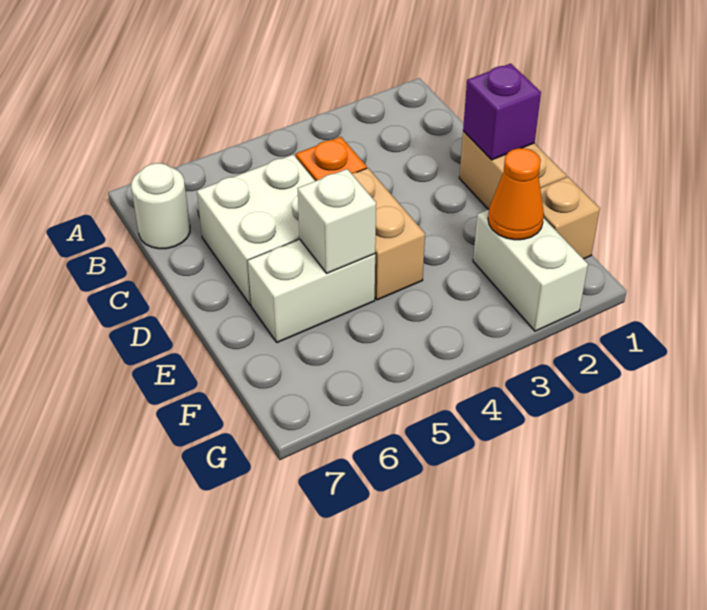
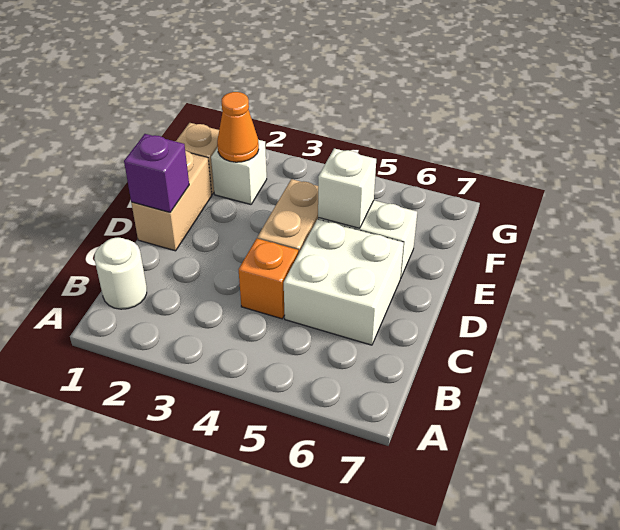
white round brick B7 level 1 -> white round brick B1 level 1
white brick F2:G2 level 1 -> white brick F2 level 1

